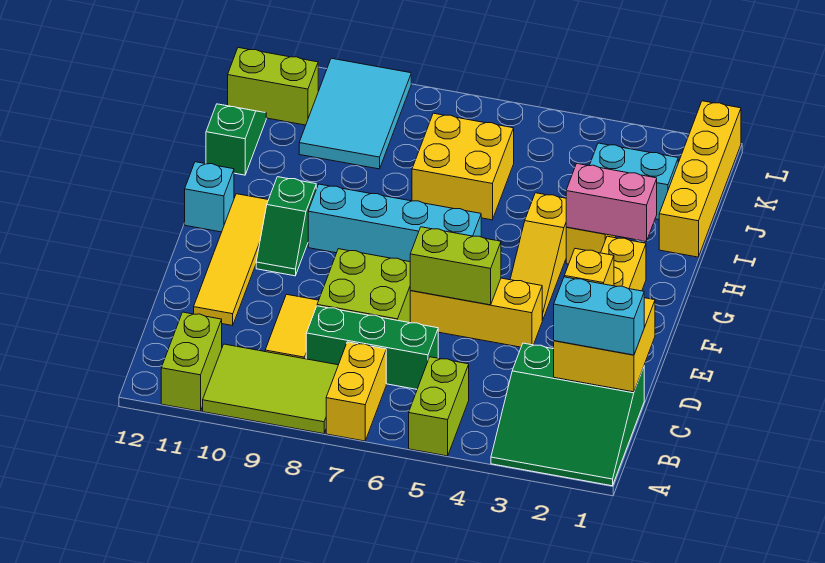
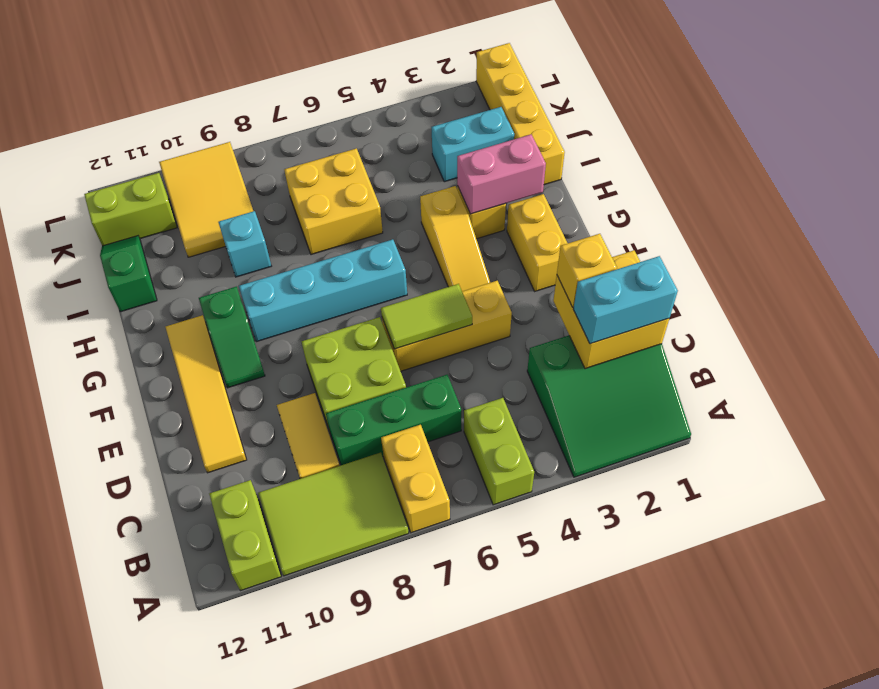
lime brick E5:E6 level 2 -> lime tile E5:E6 level 2
cyan brick G12 level 1 -> cyan brick I9 level 1
cyan tile J9:L10 level 1 -> yellow tile J9:L10 level 1

